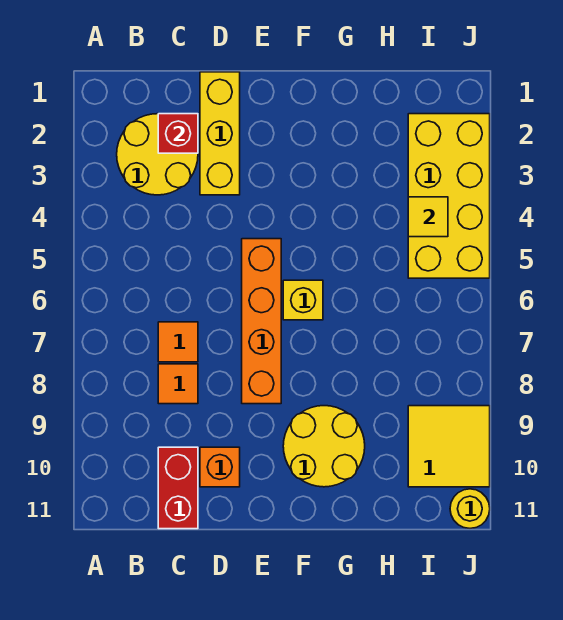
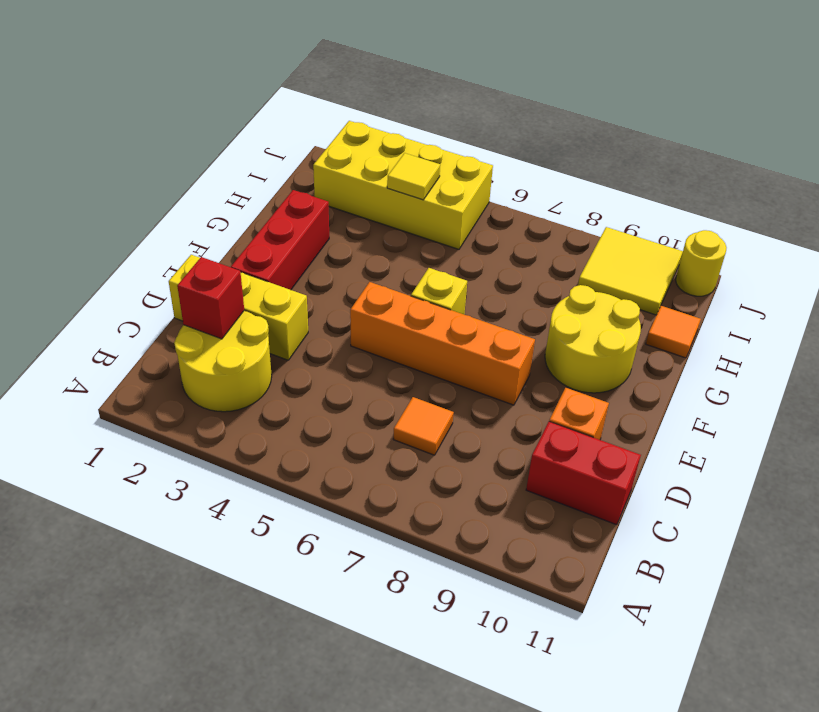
orange tile C8 level 1 -> orange tile H11 level 1
none -> red brick E2:G2 level 1

